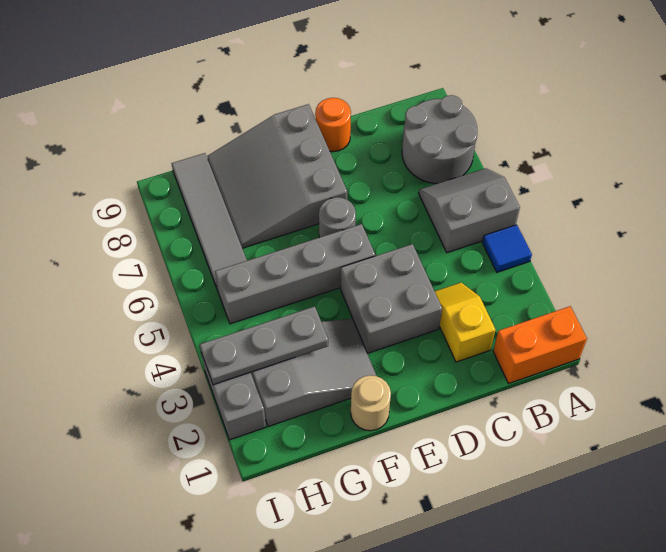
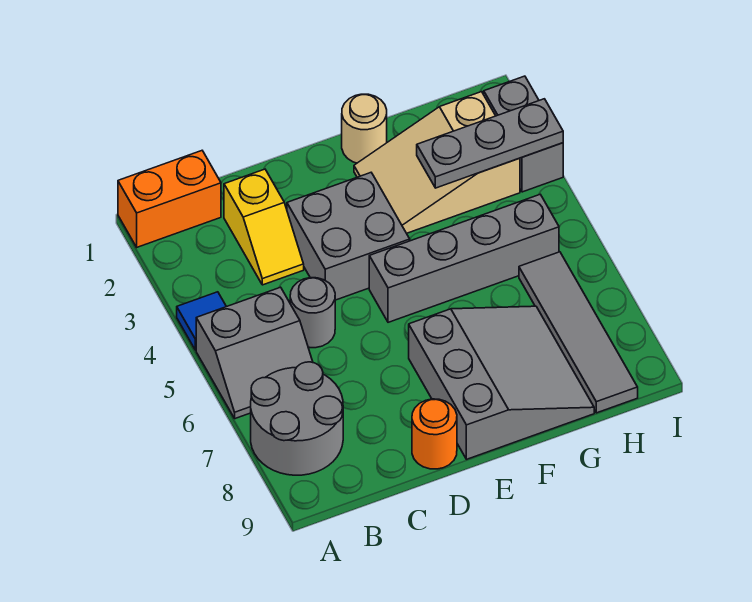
grey round brick E6 level 1 -> grey round brick C5 level 1
grey slope F2:H3 level 1 top H -> tan slope F2:H3 level 1 top H

